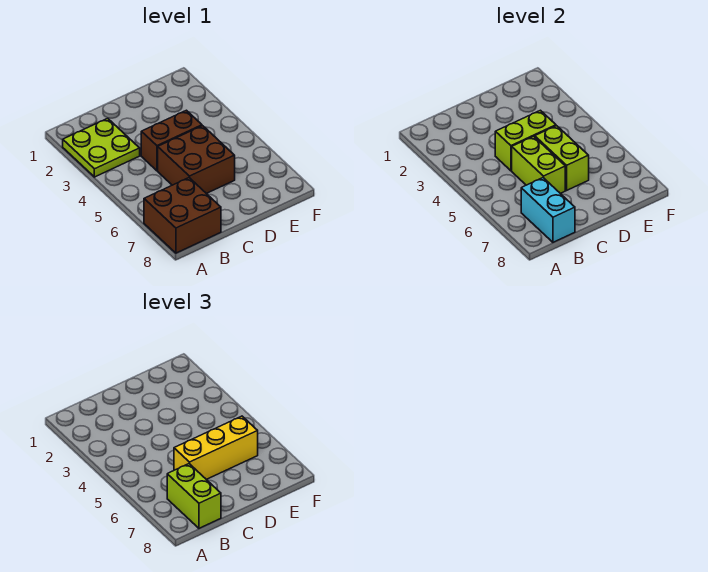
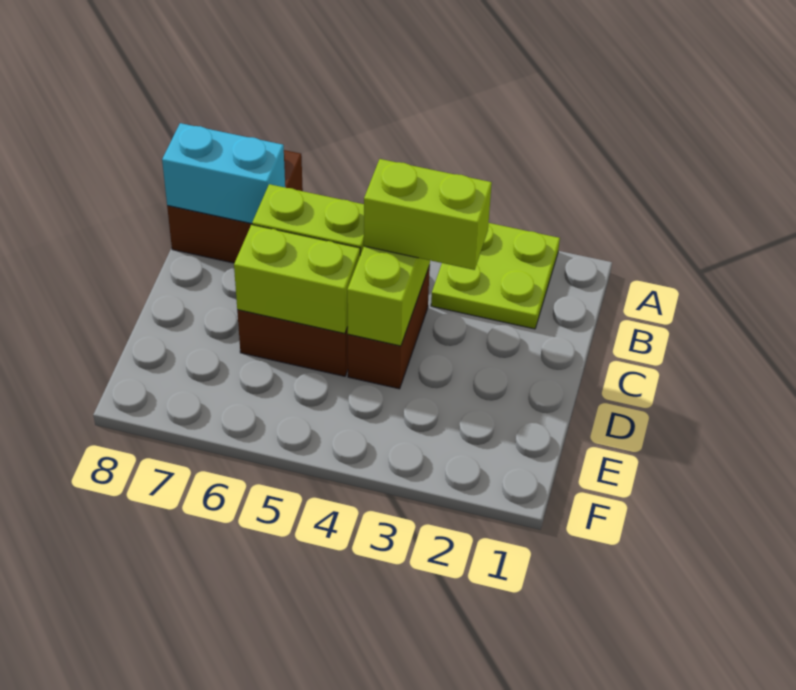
lime brick B7:B8 level 3 -> lime brick C3:C4 level 3
yellow brick C6:E6 level 3 -> none

